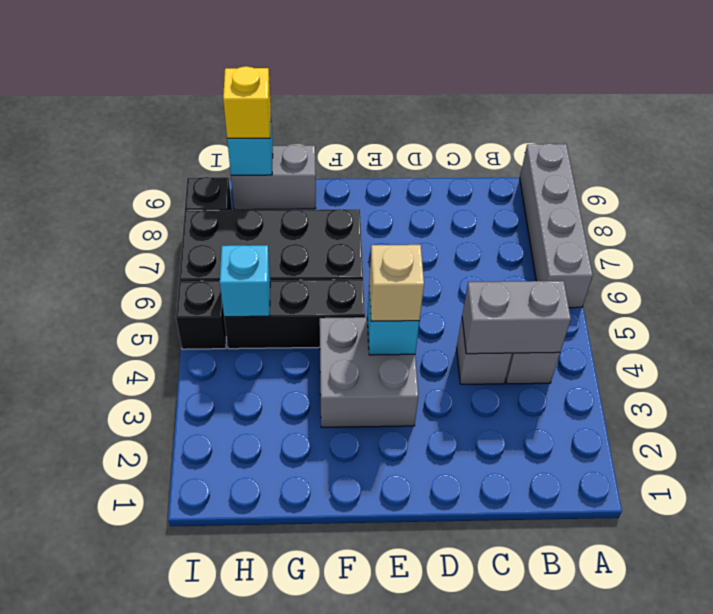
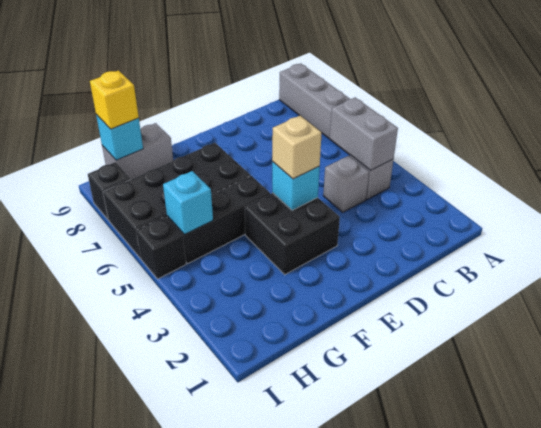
grey brick B4:C4 level 2 -> grey brick B4:B5 level 2
grey brick E3:F4 level 1 -> black brick E3:F4 level 1

